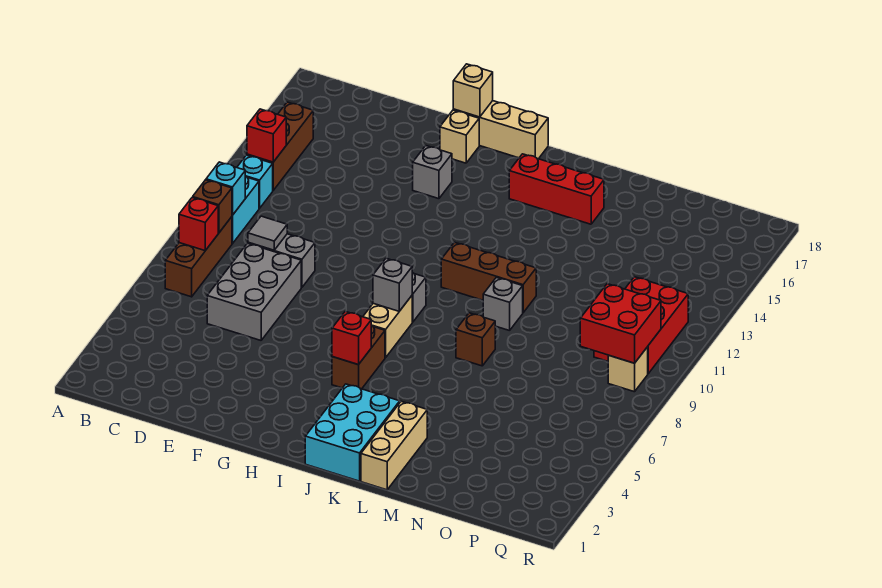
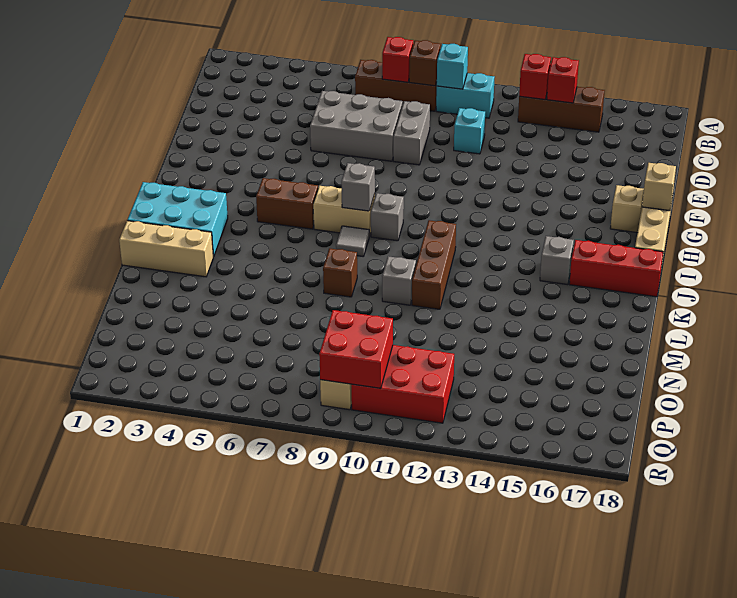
cyan brick B12 level 1 -> cyan brick D11 level 1
grey tile D9 level 2 -> grey tile J8 level 1
grey brick G15 level 1 -> grey brick J15 level 1
red brick I5 level 2 -> red brick B14 level 2
red brick J16:L16 level 1 -> red brick J16:J18 level 1

